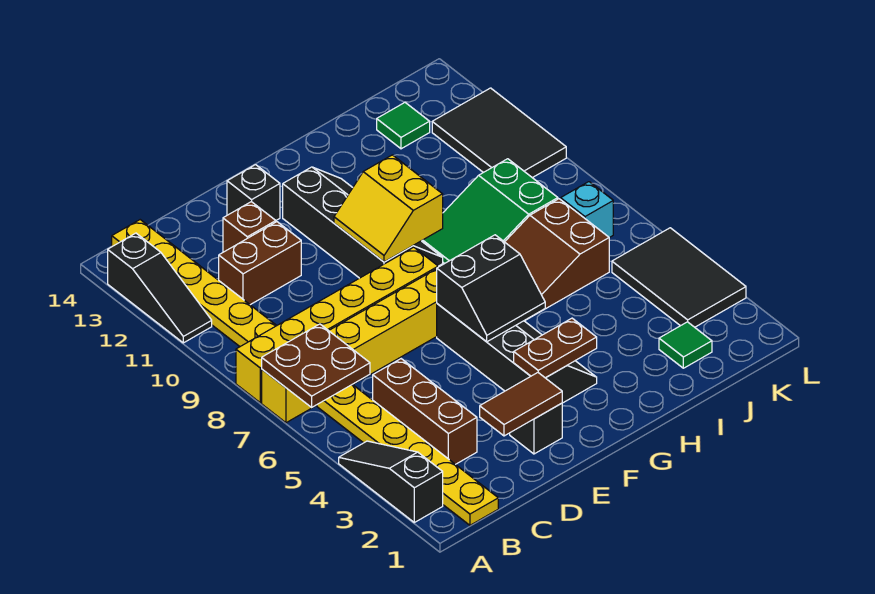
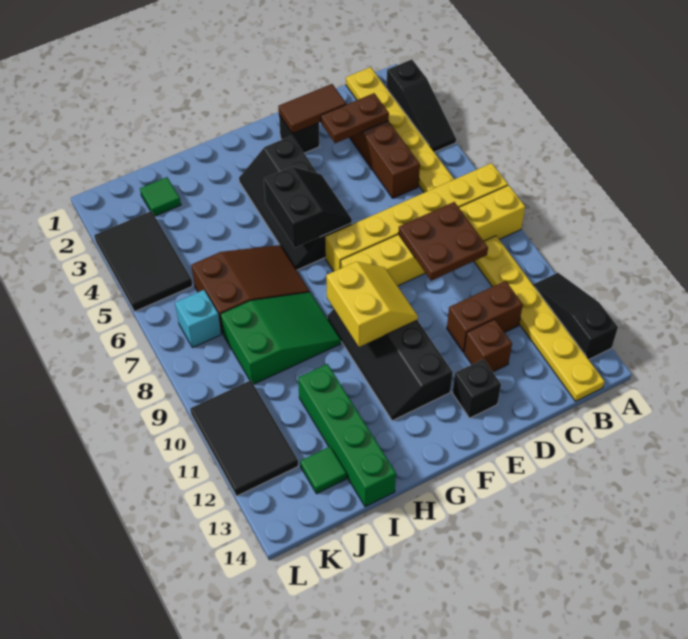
brown plate A6:B7 level 2 -> brown plate C8:D9 level 2
brown plate F3:G3 level 2 -> brown plate C3:D3 level 2
black slope F5:G6 level 2 top 6 -> black slope F5:G6 level 2 top G
none -> green brick I11:I14 level 1

